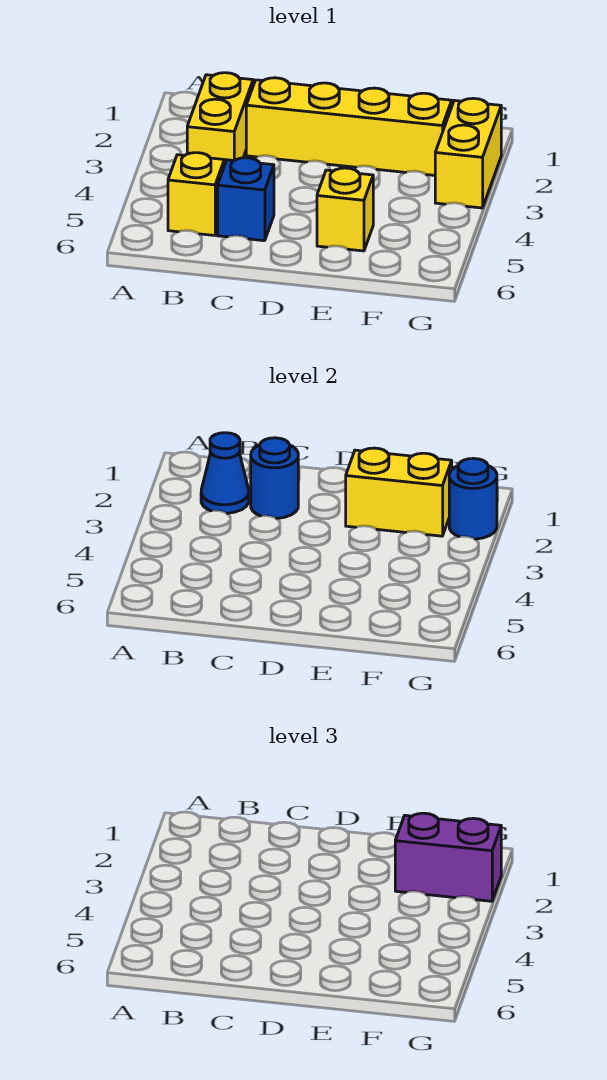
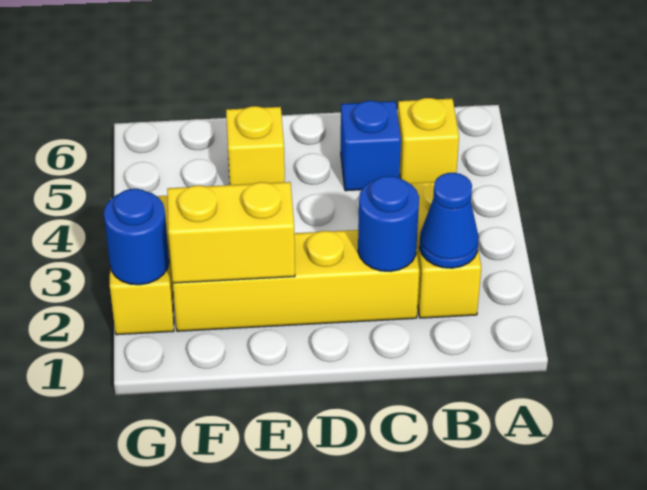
purple brick F2:G2 level 3 -> none

